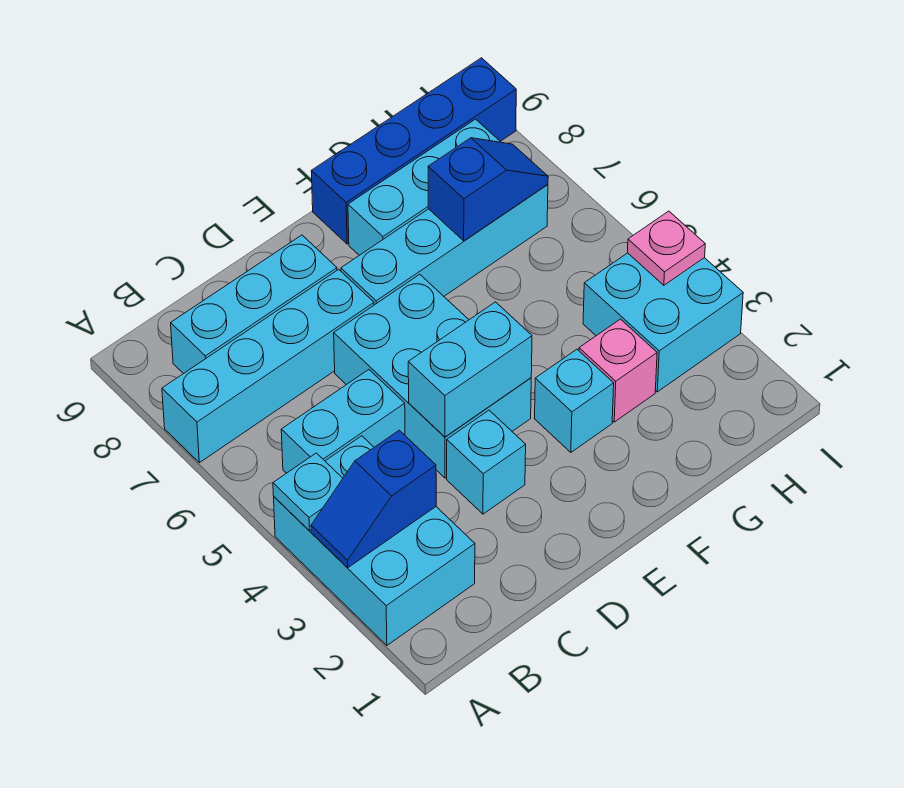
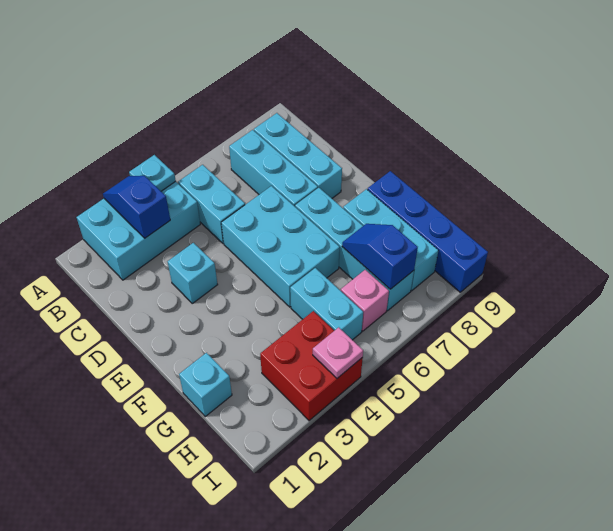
cyan brick A7:D7 level 1 -> cyan brick B7:D7 level 1
cyan brick D4:E6 level 1 -> cyan brick D5:F6 level 1
cyan brick D4:E4 level 2 -> cyan brick G5:H5 level 1
cyan brick F3 level 1 -> cyan brick G1 level 1
pink brick G3 level 1 -> pink brick H6 level 1
blue slope G7:H7 level 2 top G -> blue slope G7:H7 level 2 top H
cyan brick H3:I4 level 1 -> red brick H3:I4 level 1

